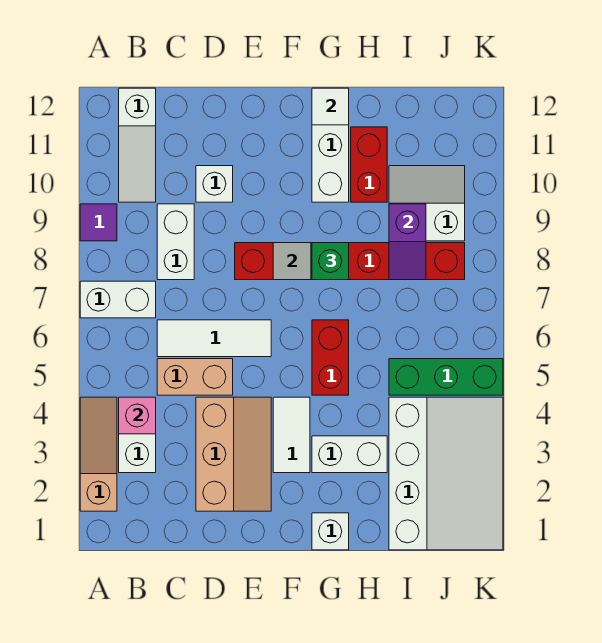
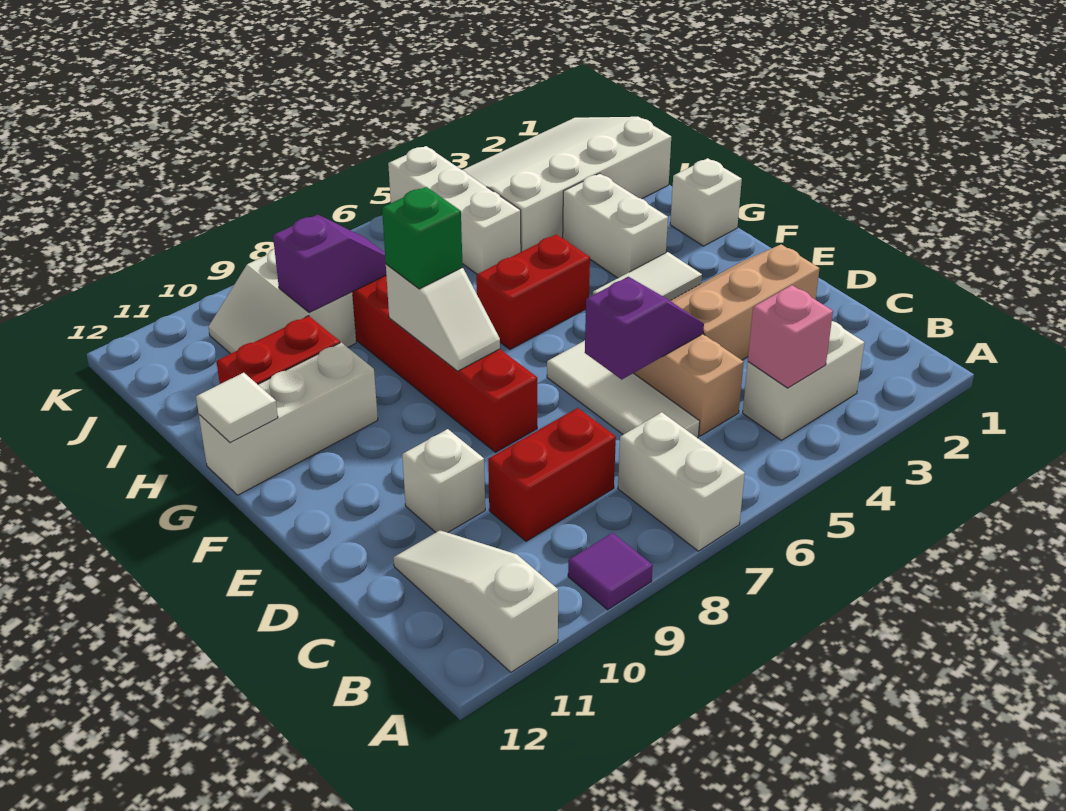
tan slope A2:A4 level 1 top 2 -> none
white slope B10:B12 level 1 top 12 -> white slope A11:C11 level 1 top A
white brick C8:C9 level 1 -> red brick C8:C9 level 1
none -> purple slope D5:D6 level 2 top 6
green brick I5:K5 level 1 -> white brick I5:K5 level 1

